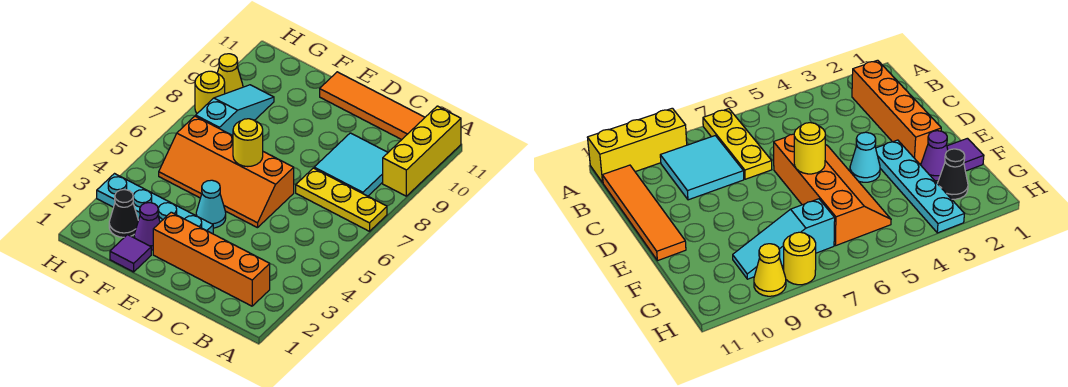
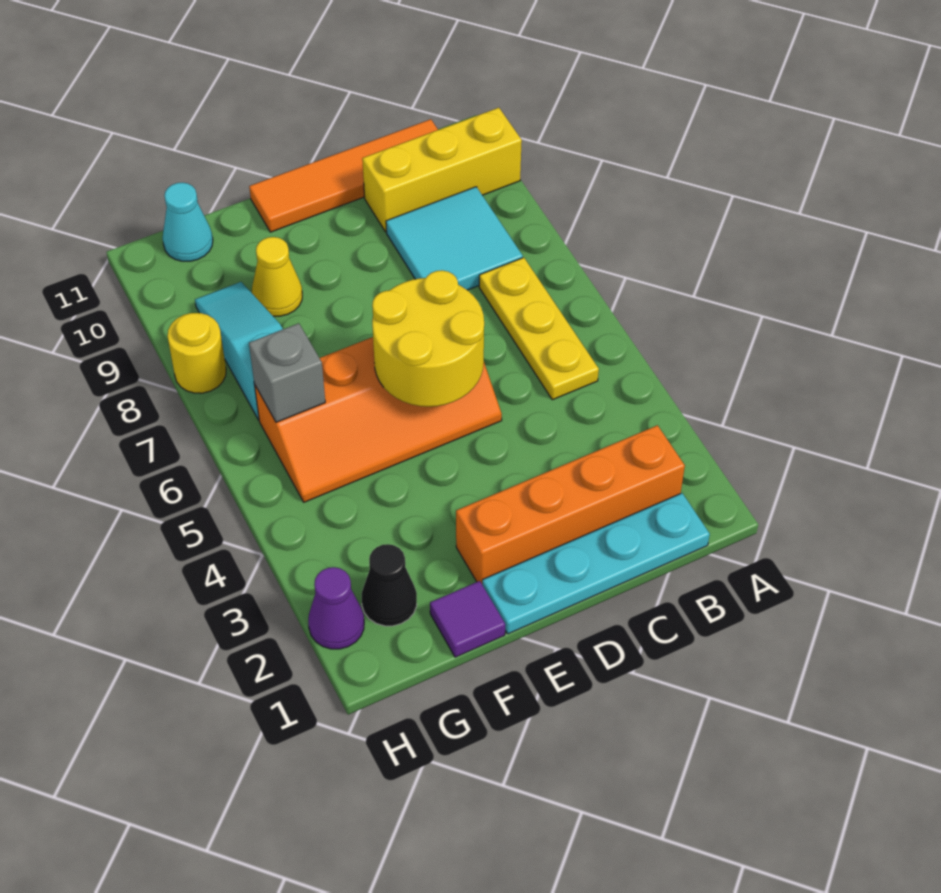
yellow plate A7:C7 level 1 -> yellow plate B5:B7 level 1
yellow brick A9:A11 level 1 -> yellow brick A10:C10 level 1
cyan plate E3:H3 level 1 -> cyan plate B1:E1 level 1
cyan cone E4 level 1 -> cyan cone G11 level 1
yellow round brick E6 level 2 -> yellow round brick D5:E6 level 2
purple cone F2 level 1 -> purple cone H2 level 1
none -> grey brick G6 level 2
yellow cone H9 level 1 -> yellow cone F9 level 1

